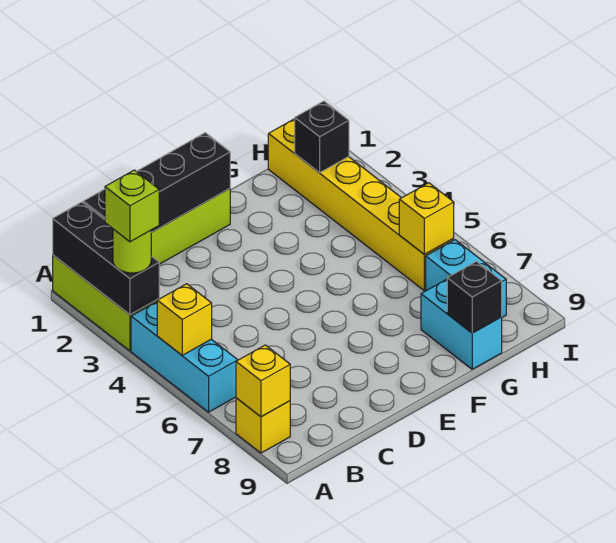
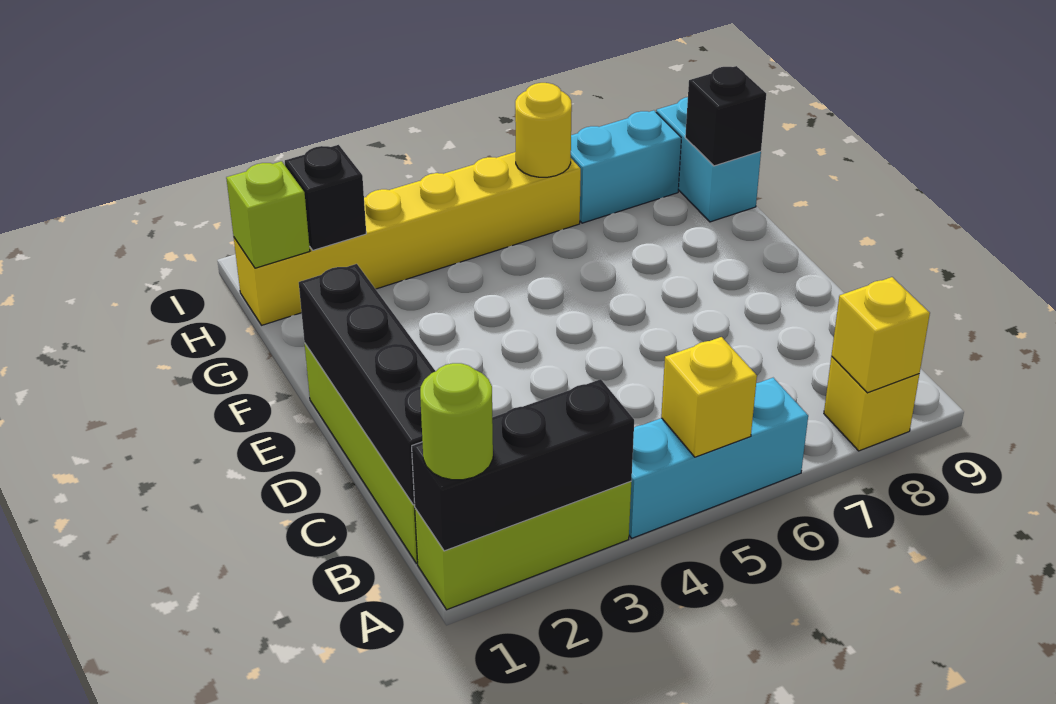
lime round brick A3 level 3 -> lime round brick A1 level 3
lime brick A3 level 4 -> lime brick H1 level 2
cyan brick G8:G9 level 1 -> cyan brick G9:H9 level 1
yellow brick H6 level 2 -> yellow round brick H6 level 2

